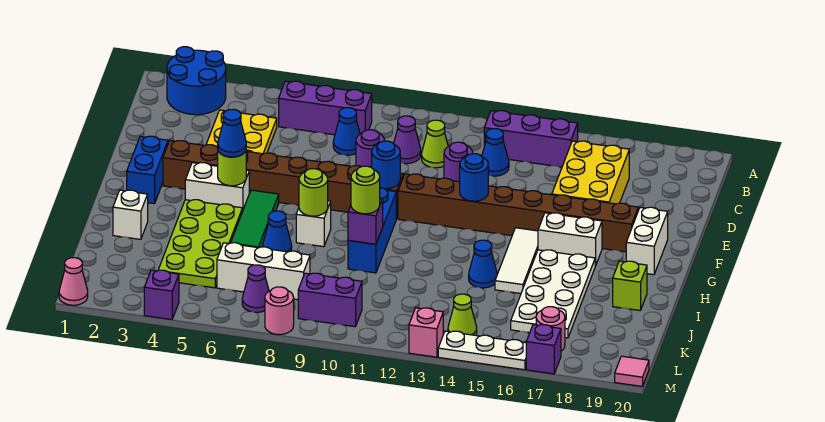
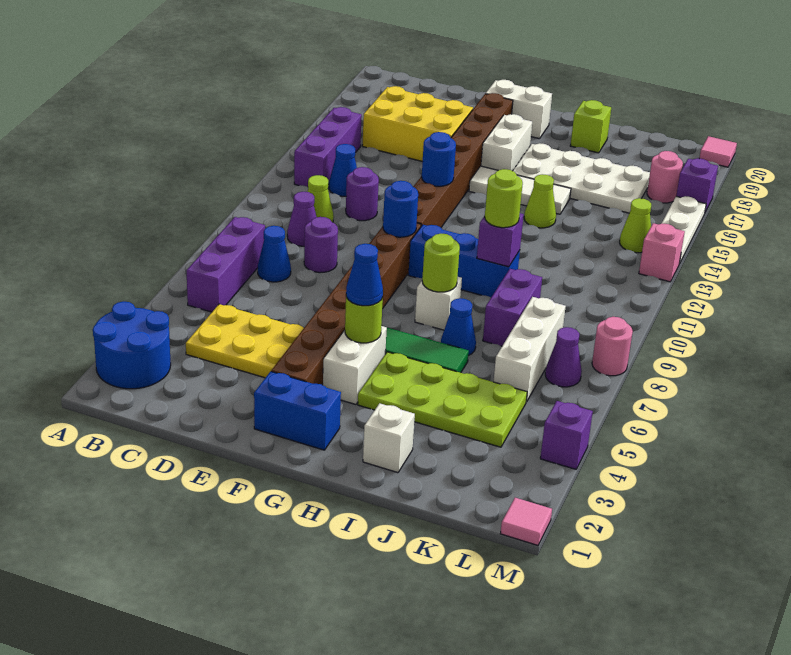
blue cone I14 level 1 -> lime cone I14 level 1
purple brick L9:L10 level 1 -> purple brick J8:J9 level 1
pink cone M1 level 1 -> pink tile M1 level 1

